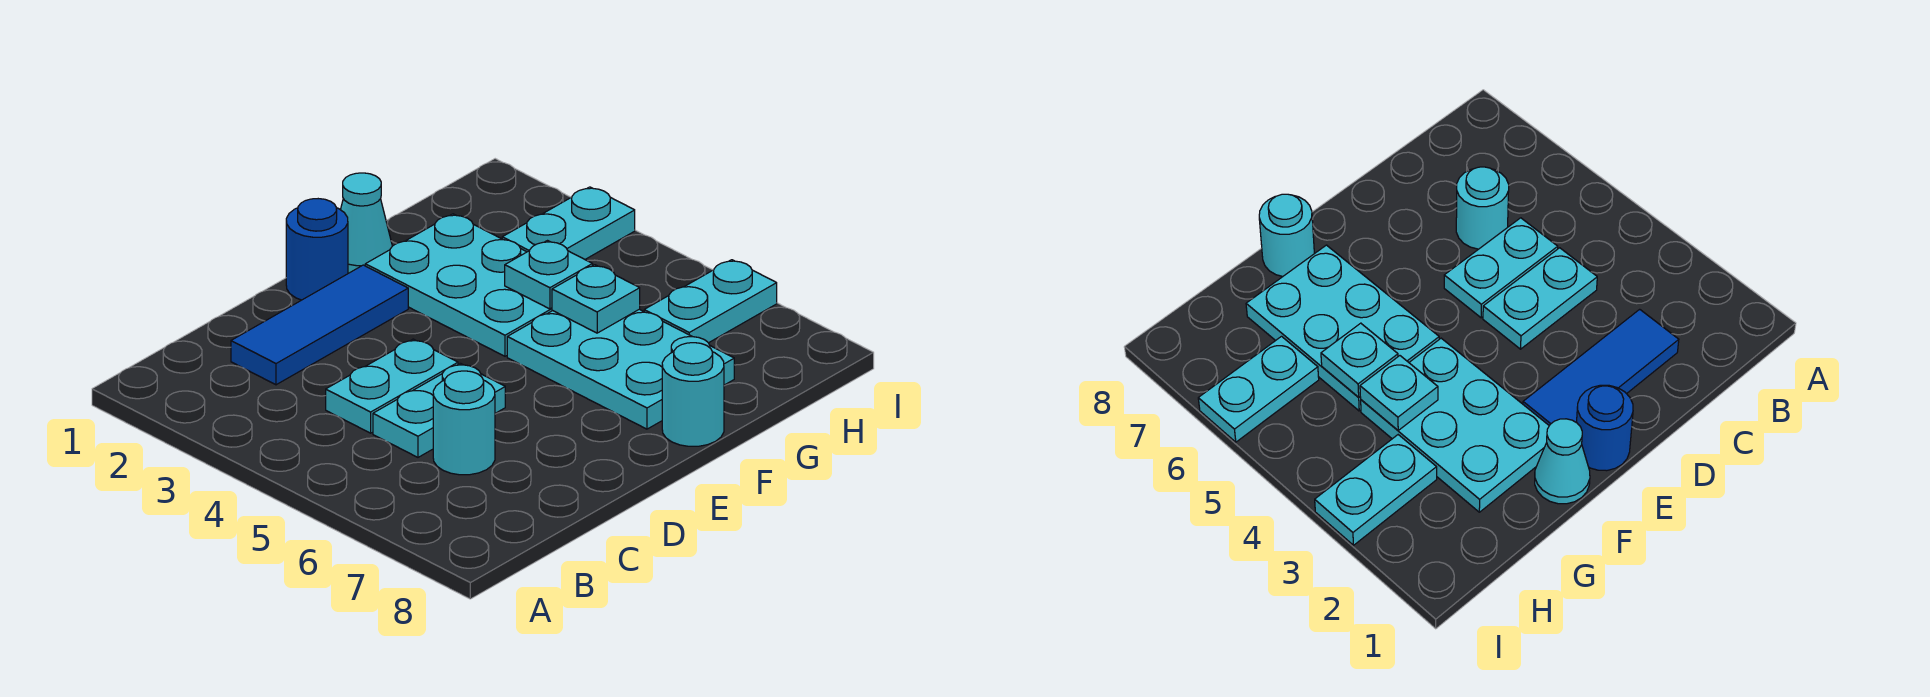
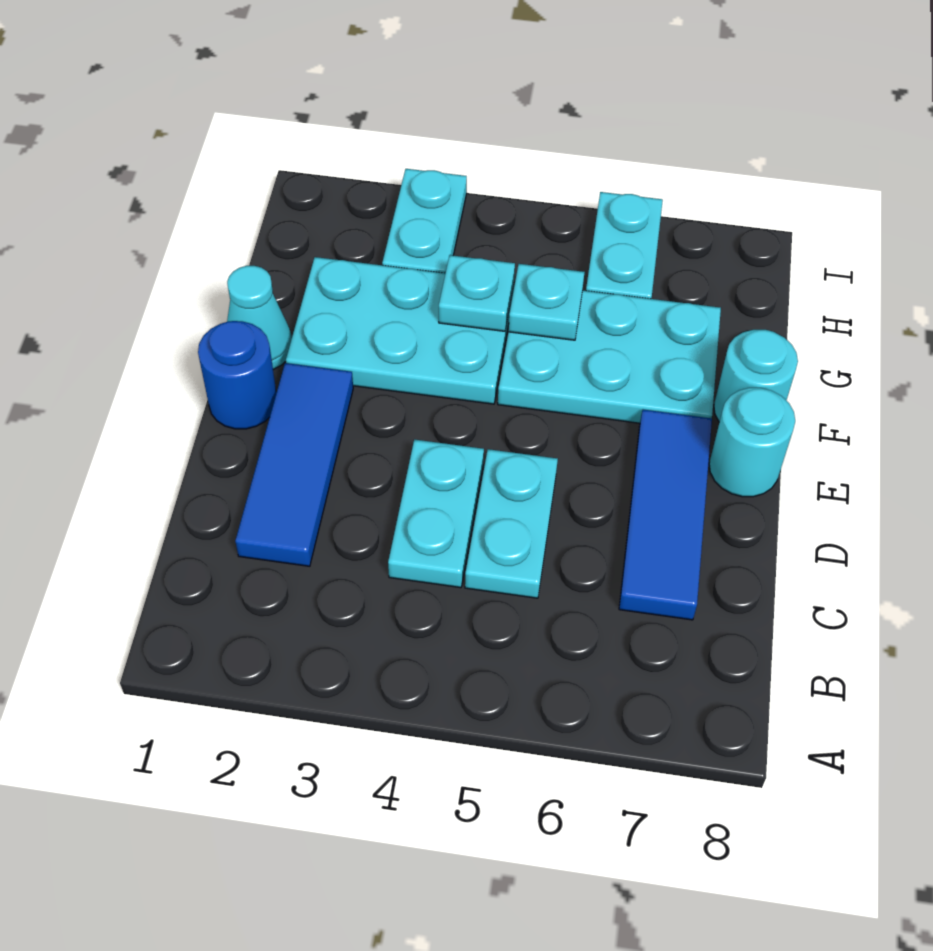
cyan round brick C6 level 1 -> cyan round brick E8 level 1
none -> blue tile C7:E7 level 1

